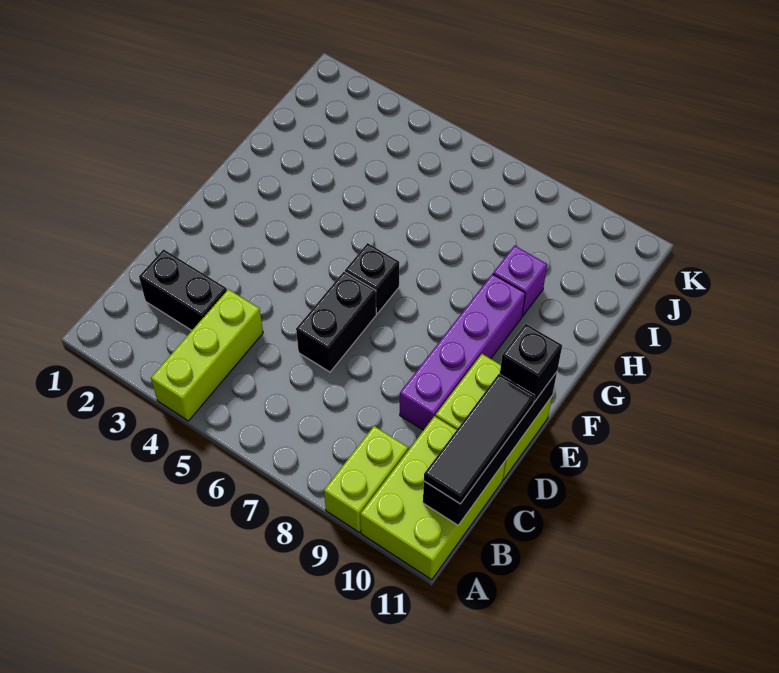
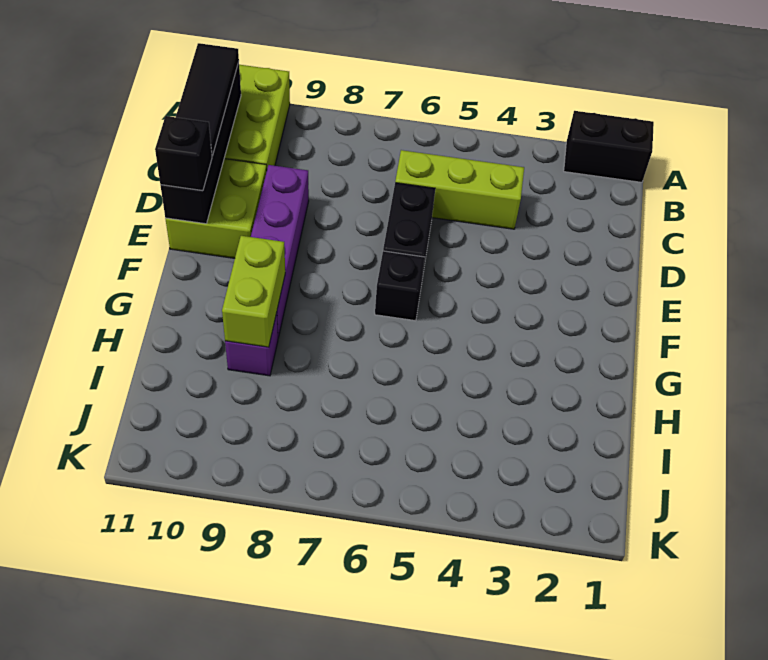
lime brick A4:C4 level 1 -> lime brick C4:C6 level 1
lime brick A9:B9 level 1 -> lime brick G9:H9 level 2
black brick C2:C3 level 1 -> black brick A1:A2 level 1

